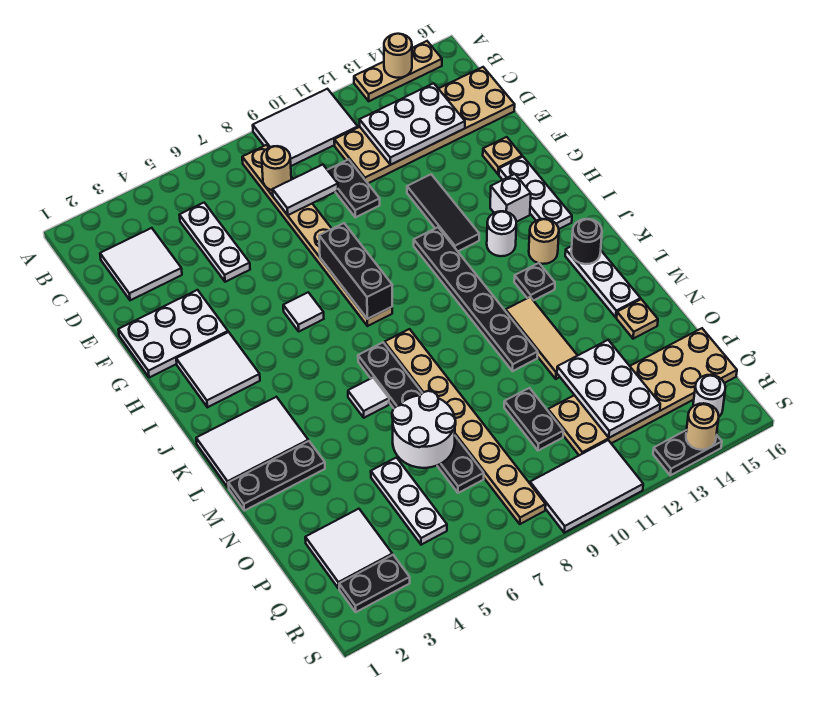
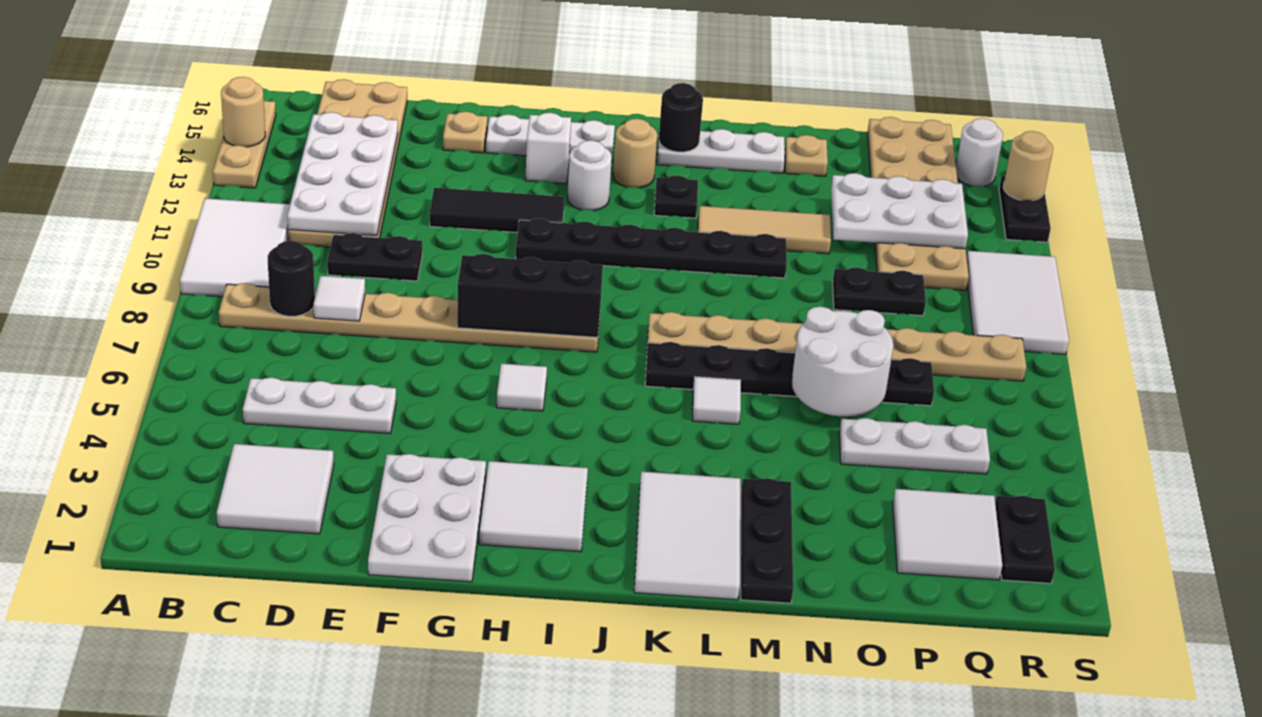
tan round brick C8 level 2 -> black round brick C8 level 2
white plate C12:D14 level 2 -> white plate C11:D14 level 2
white tile D8:D9 level 2 -> white tile D8 level 2

